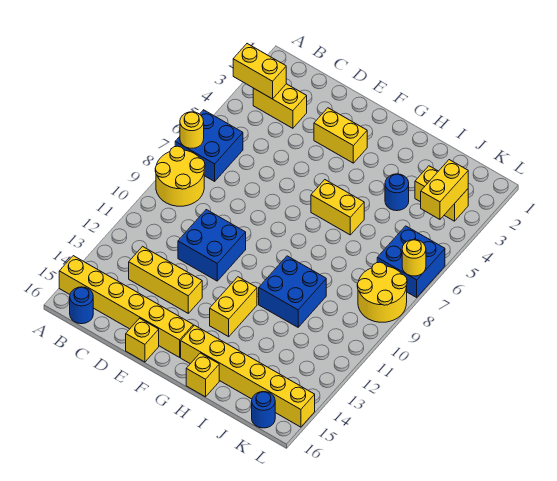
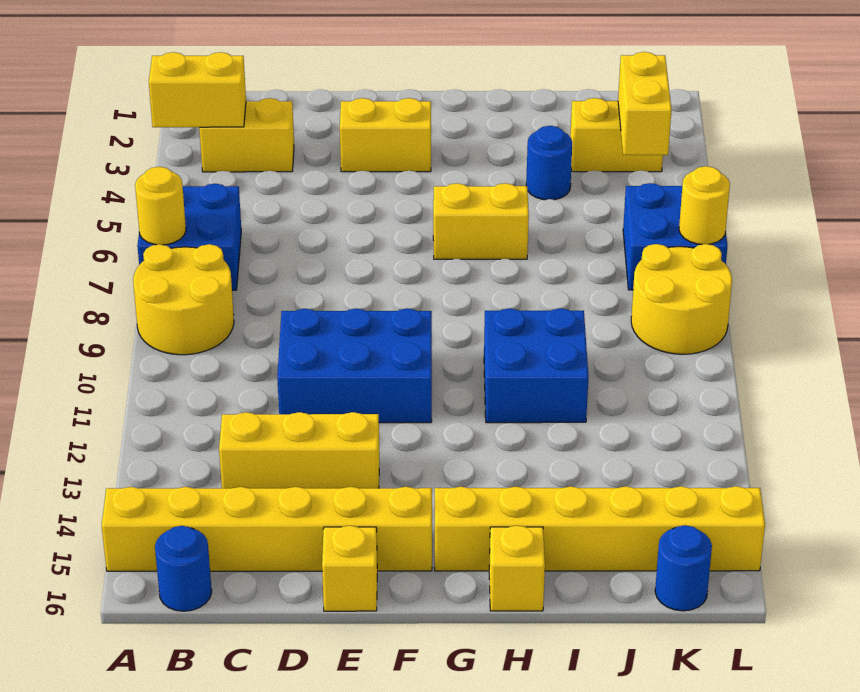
blue brick D10:E11 level 1 -> blue brick D10:F11 level 1
yellow brick G12:G13 level 1 -> none

